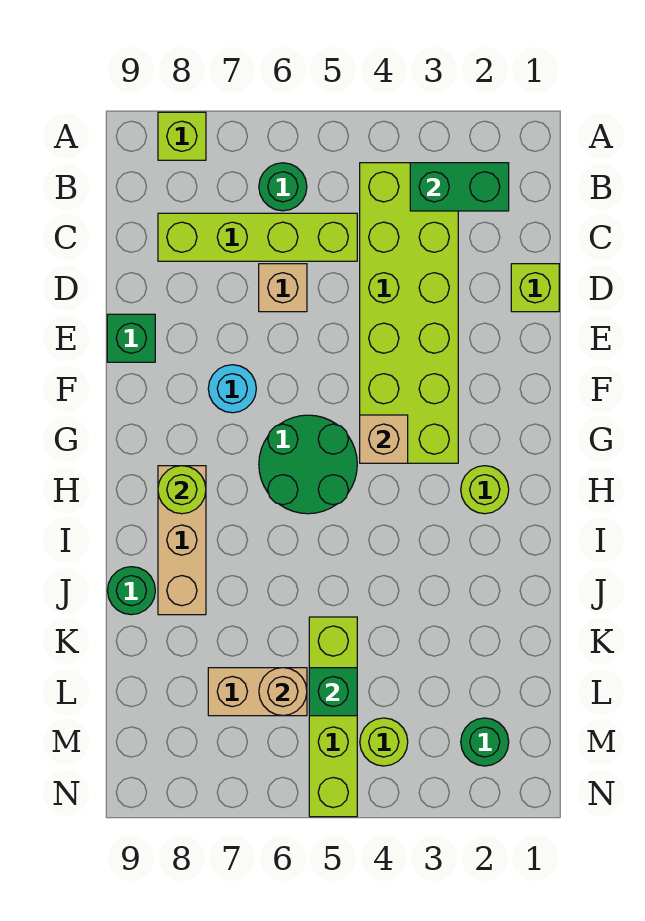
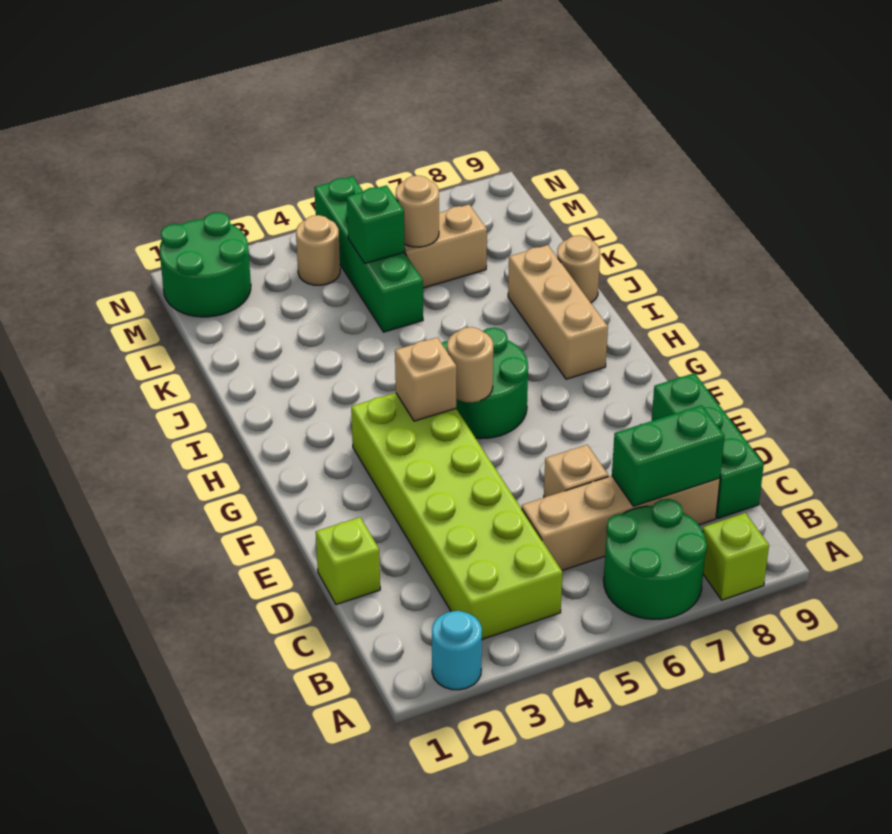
green brick B2:B3 level 2 -> green brick C7:C8 level 2
green round brick B6 level 1 -> green round brick A6:B7 level 1
lime brick C5:C8 level 1 -> tan brick C5:C8 level 1
green brick E9 level 1 -> green brick C9:E9 level 1
cyan round brick F7 level 1 -> cyan round brick A2 level 1
none -> tan round brick G5 level 2
lime round brick H2 level 1 -> none
lime round brick H8 level 2 -> none
green round brick J9 level 1 -> tan round brick J9 level 1
lime brick K5:N5 level 1 -> green brick K5:N5 level 1
green round brick M2 level 1 -> green round brick M1:N2 level 1
lime round brick M4 level 1 -> tan round brick M4 level 1

